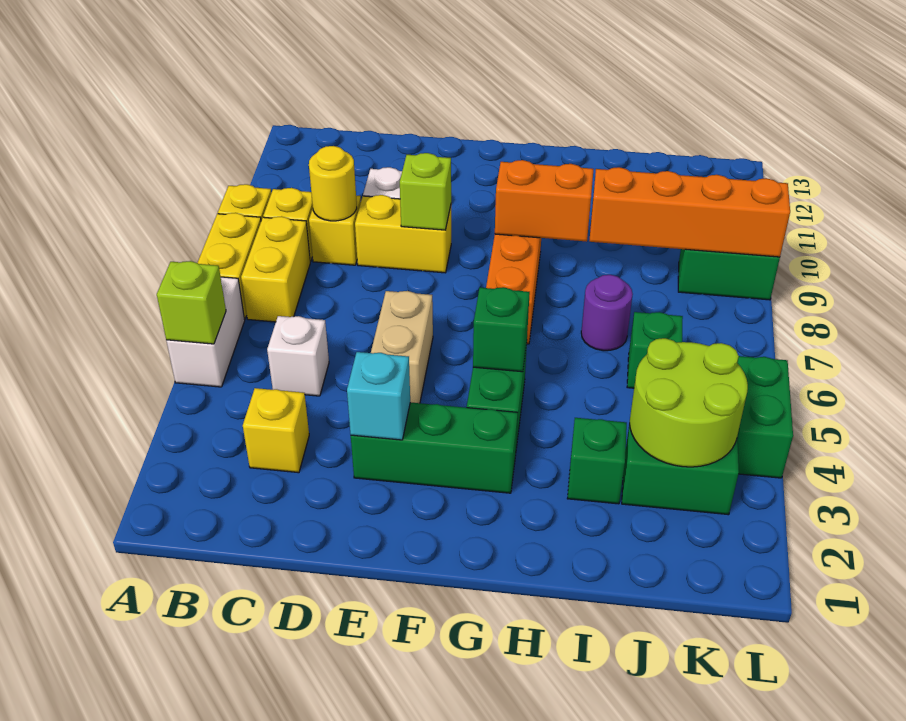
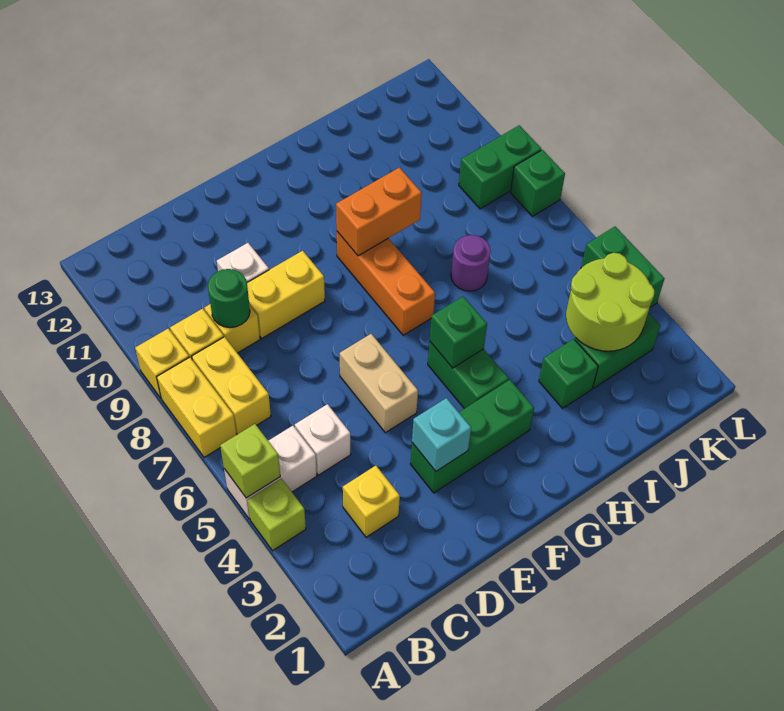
white brick A5:A6 level 1 -> white brick A5:B5 level 1
yellow round brick C9 level 2 -> green round brick C9 level 2
lime brick E9 level 2 -> lime brick A4 level 1
orange brick I9:L9 level 2 -> none
green brick J6 level 1 -> green brick L8 level 1

